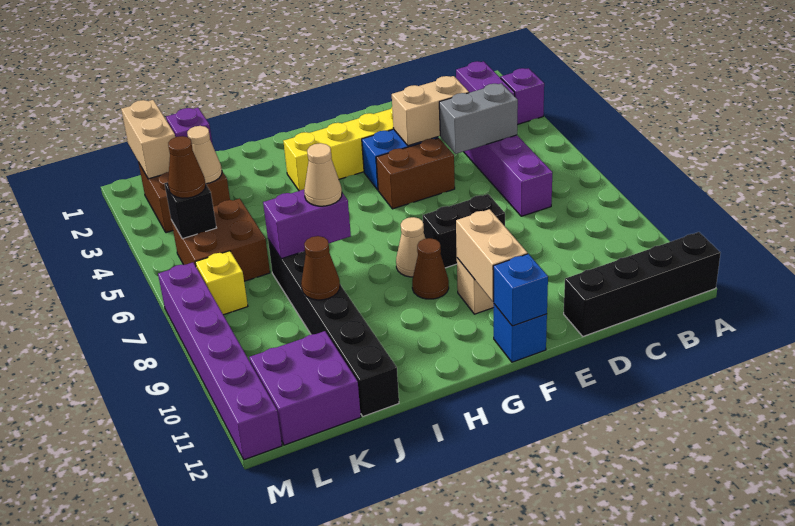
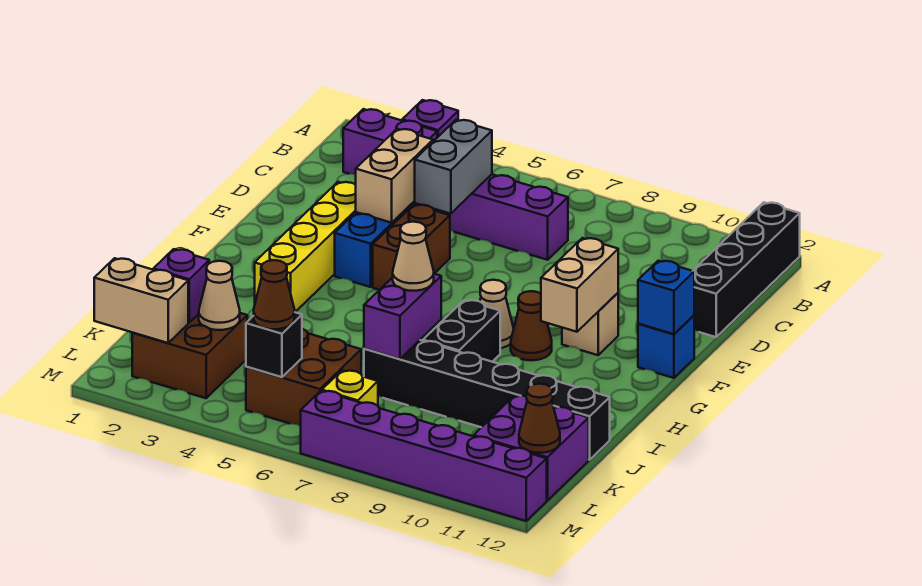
black brick E8:F8 level 1 -> black brick H8:I8 level 1
tan brick F10:F11 level 2 -> tan brick F10:G10 level 2
brown cone J9 level 2 -> brown cone L12 level 2

